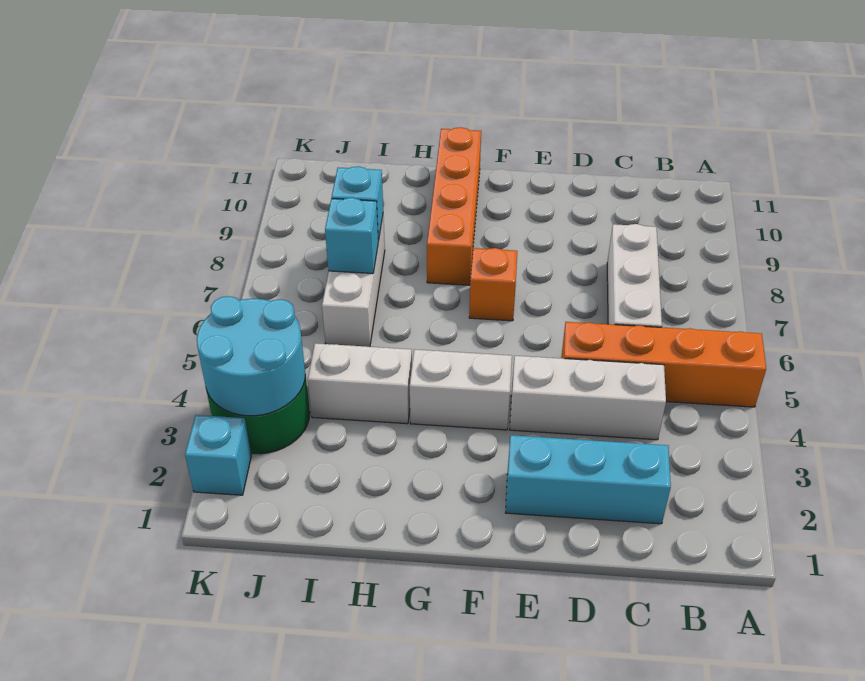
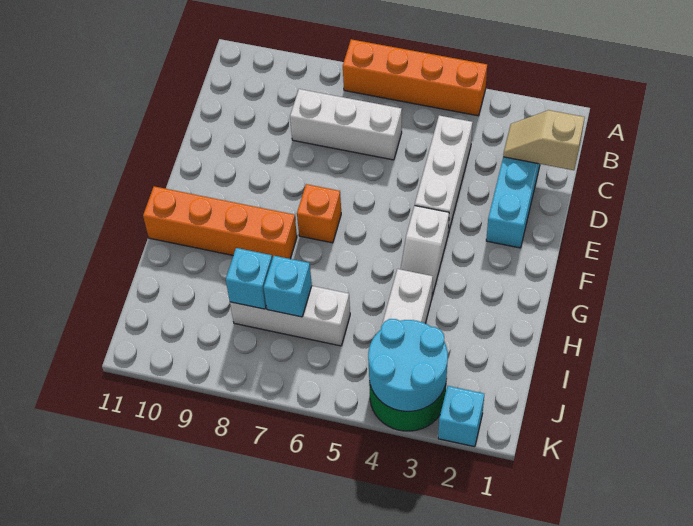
orange brick A5:D5 level 1 -> orange brick A4:A7 level 1
none -> tan slope C1:C2 level 2 top 1
white brick F4:G4 level 1 -> white slope F4:G4 level 1 top F

